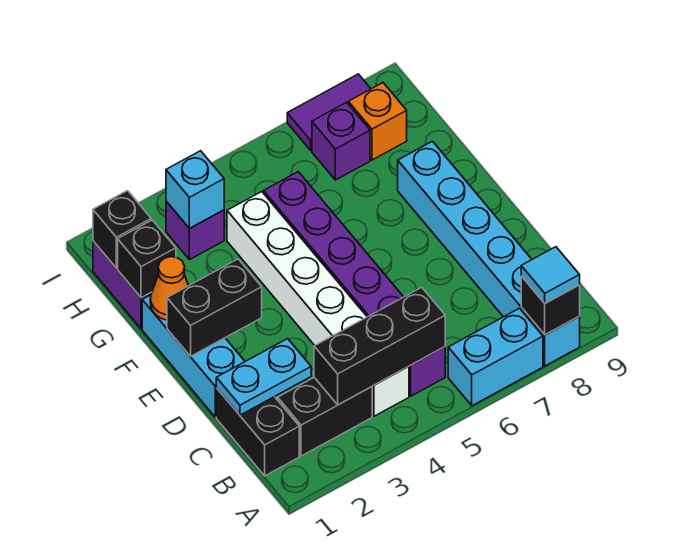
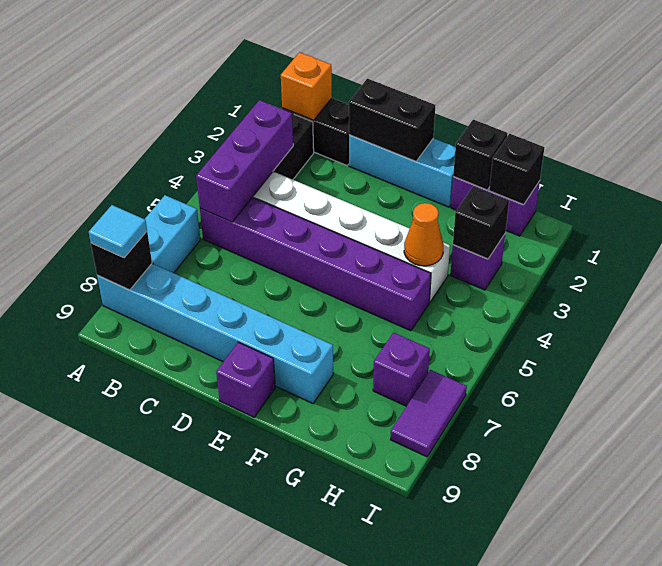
black brick B3:B5 level 2 -> purple brick B3:B5 level 2
cyan plate C1:C2 level 2 -> none
black brick E1:E2 level 2 -> black brick D1:E1 level 2
none -> purple brick E9 level 1
orange cone F1 level 2 -> orange cone G4 level 2
cyan brick H3 level 2 -> black brick H3 level 2
orange brick H8 level 1 -> orange brick B1 level 2

